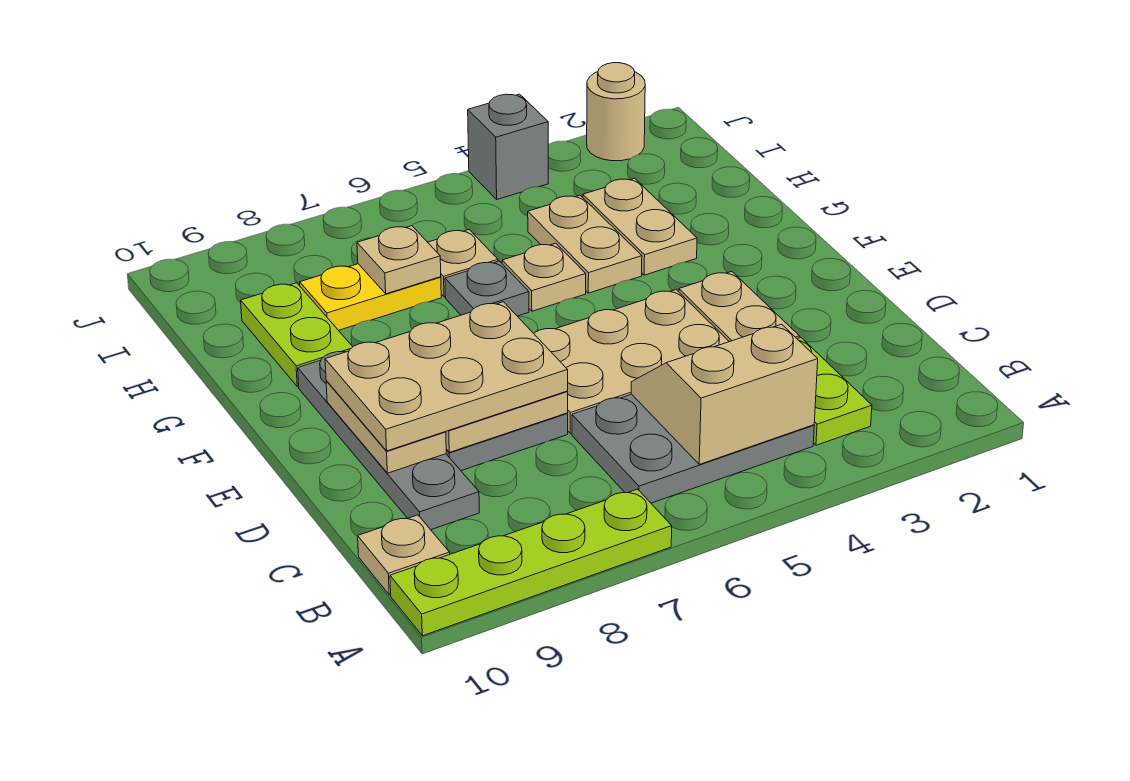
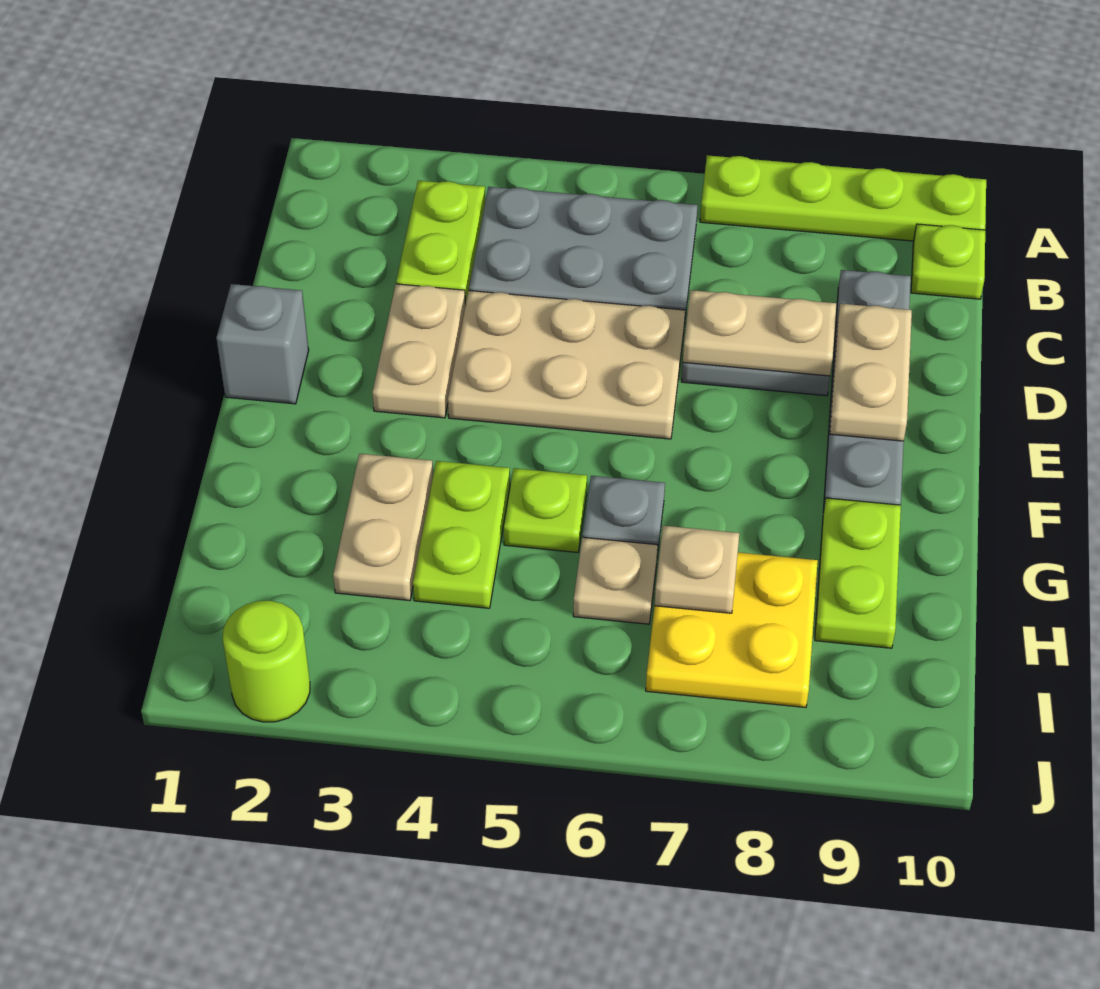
tan slope B4:C5 level 2 top B -> none
tan plate B10 level 1 -> lime plate B10 level 1
tan plate D7:E9 level 3 -> none
tan plate G4:H4 level 1 -> lime plate G4:H4 level 1
tan plate G5 level 1 -> lime plate G5 level 1
yellow plate H7:H8 level 1 -> yellow plate H7:I8 level 1
tan round brick J2 level 1 -> lime round brick J2 level 1
grey brick J4 level 1 -> grey brick E1 level 1

